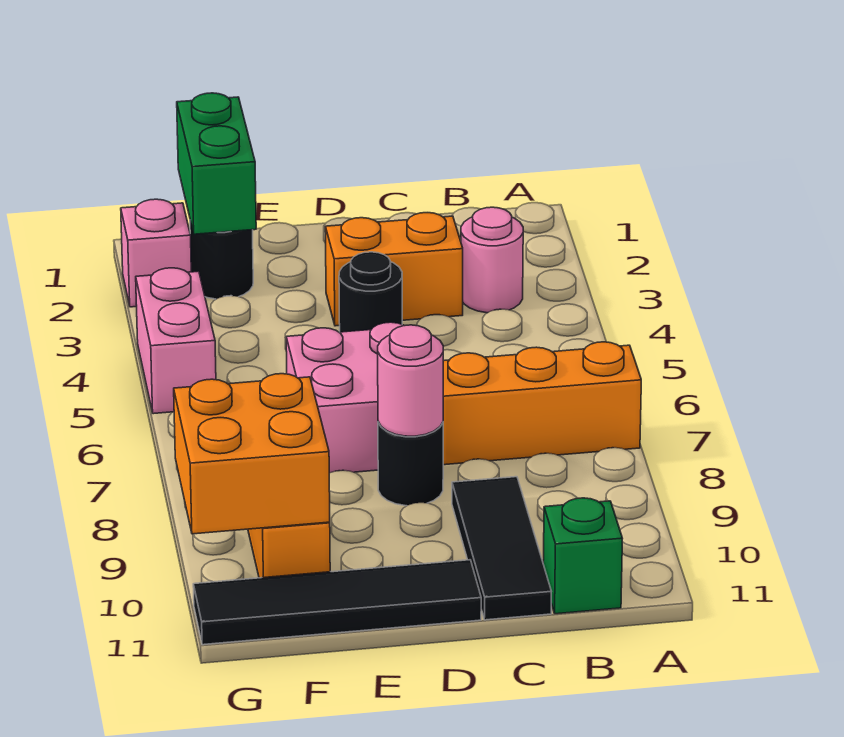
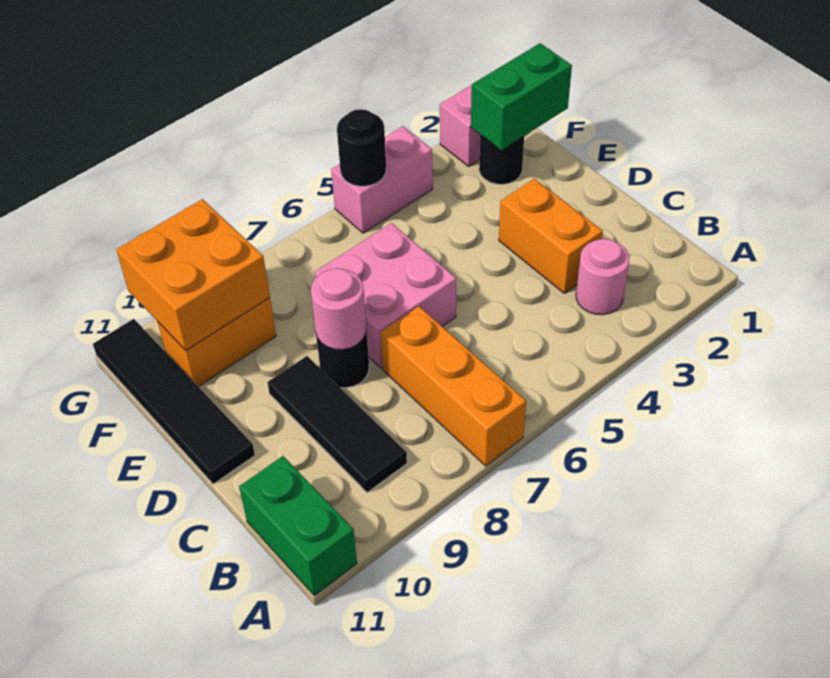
green brick B11 level 1 -> green brick A11:B11 level 1
black tile C9:C11 level 1 -> black tile B9:D9 level 1
black round brick D4 level 1 -> black round brick G5 level 2

